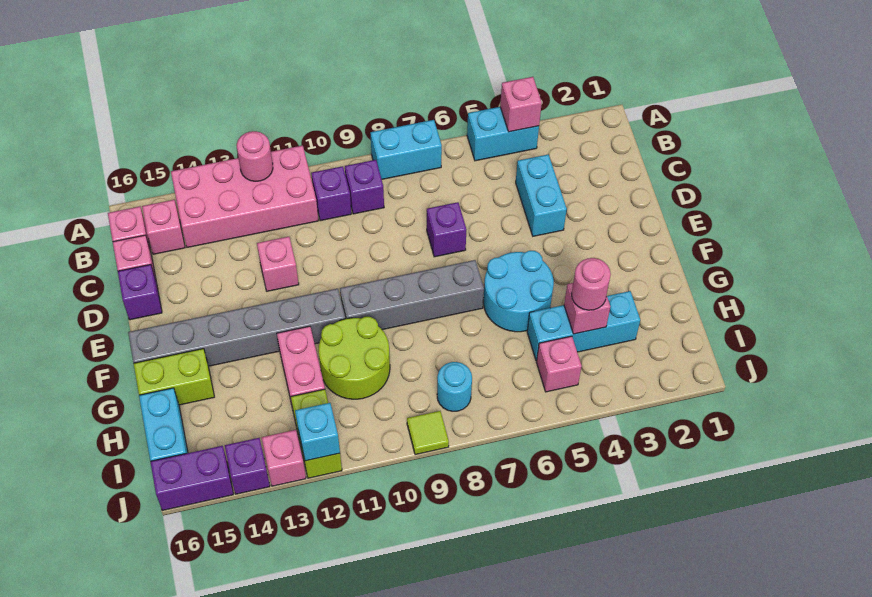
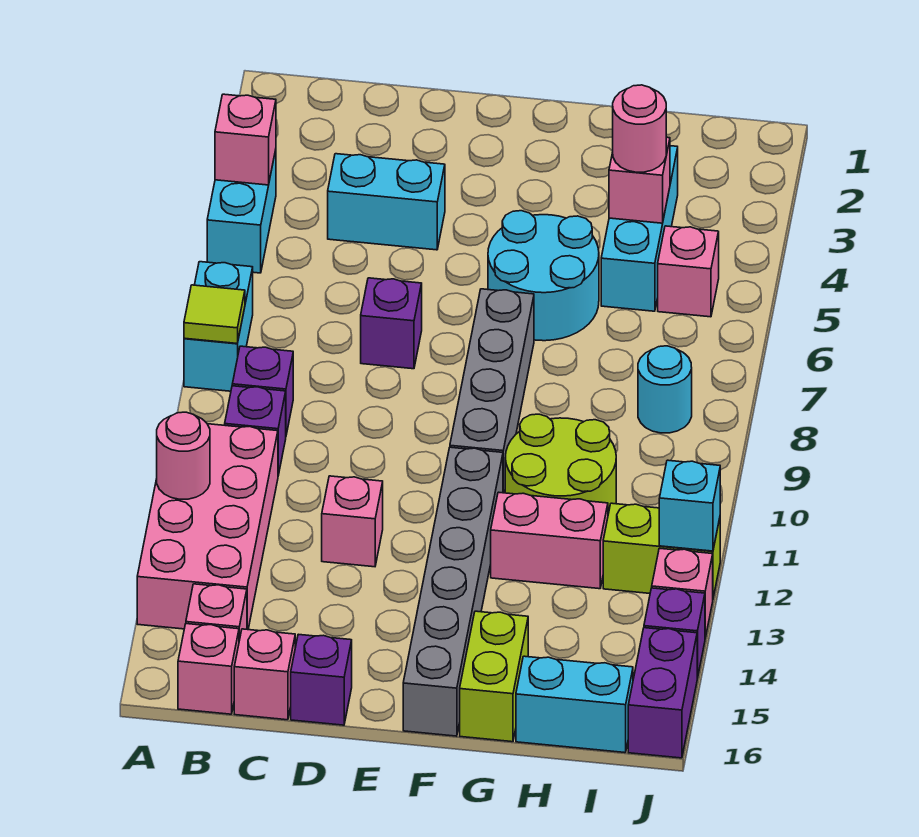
lime tile J9 level 1 -> lime tile A8 level 2

